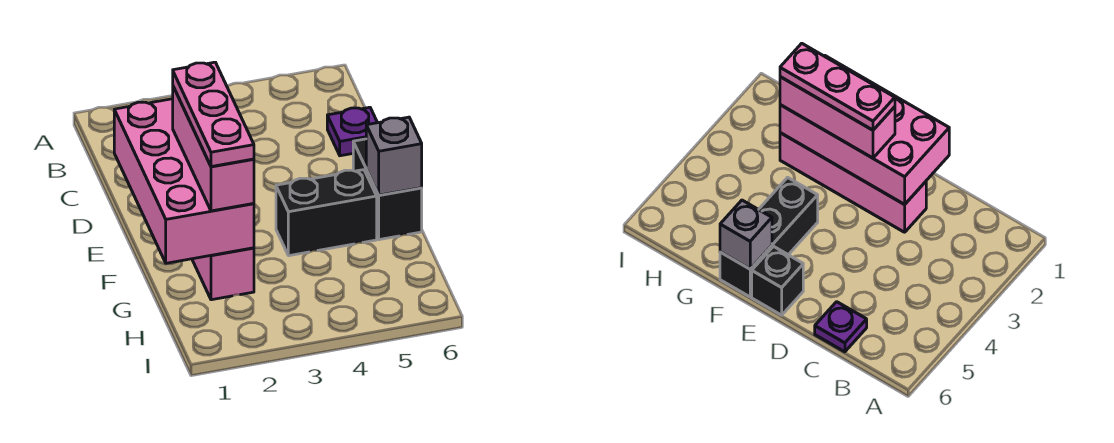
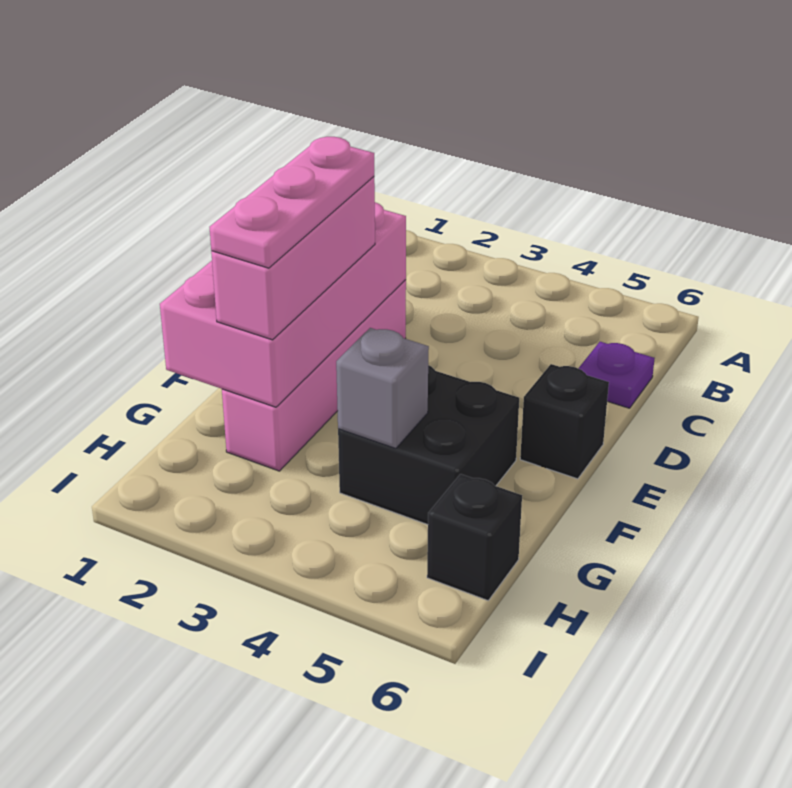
black brick F4:F5 level 1 -> black brick F4:G5 level 1
black brick F6 level 1 -> black brick H6 level 1
grey brick F6 level 2 -> grey brick G4 level 2

